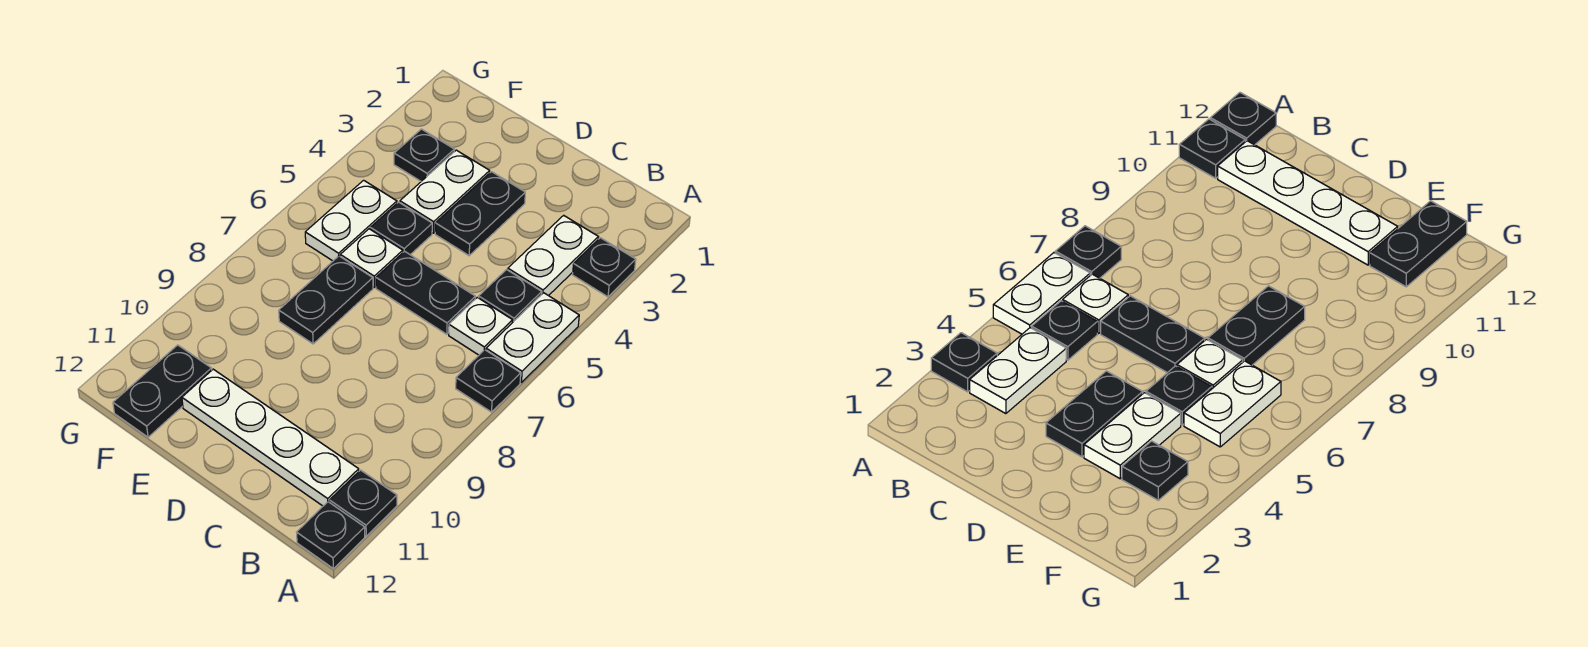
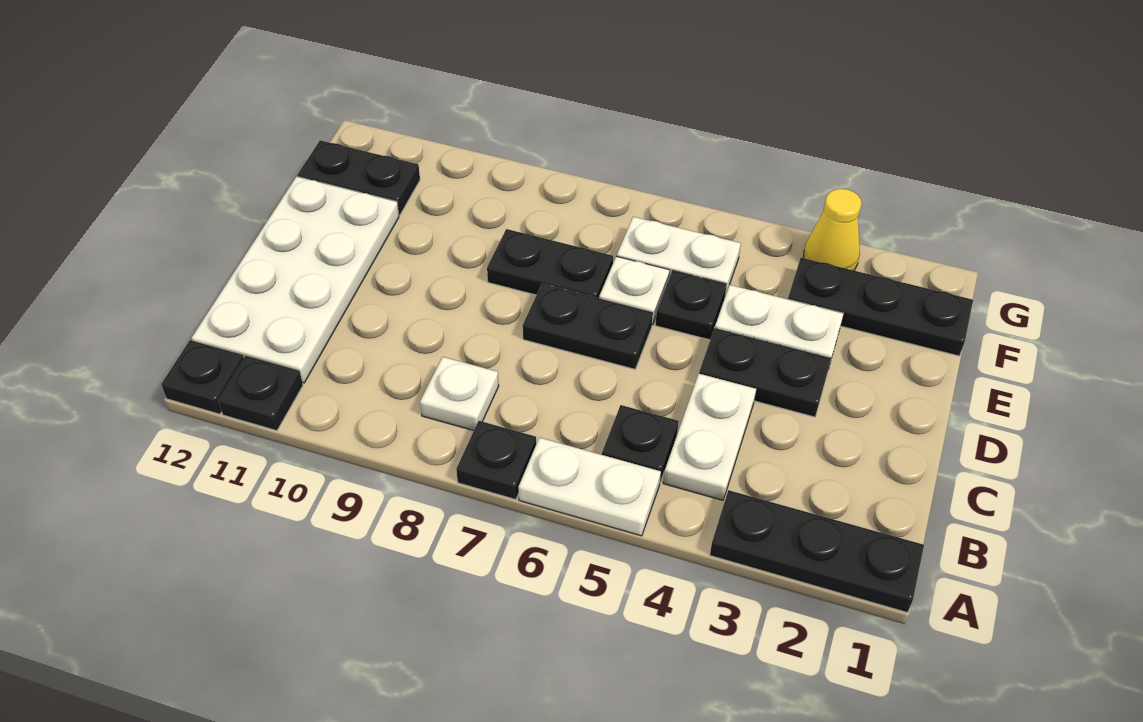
black plate A3 level 1 -> black plate A1:A3 level 1
white plate B3:B4 level 1 -> white plate B4:C4 level 1
white plate B6 level 1 -> white plate B8 level 1
white plate B11:E11 level 1 -> white plate B11:E12 level 1
black plate C6:D6 level 1 -> black plate D6:D7 level 1
black plate F3 level 1 -> black plate F1:F3 level 1
none -> yellow cone G3 level 1

